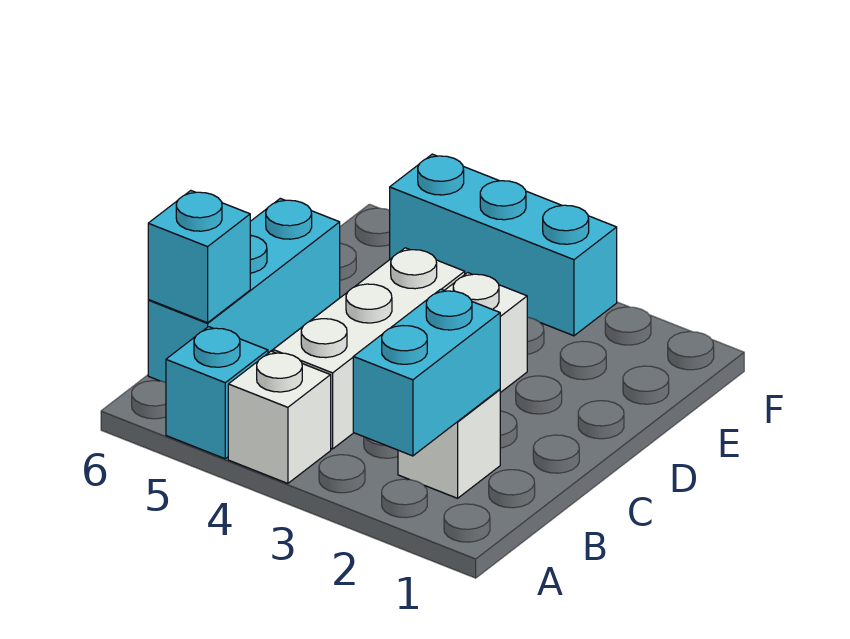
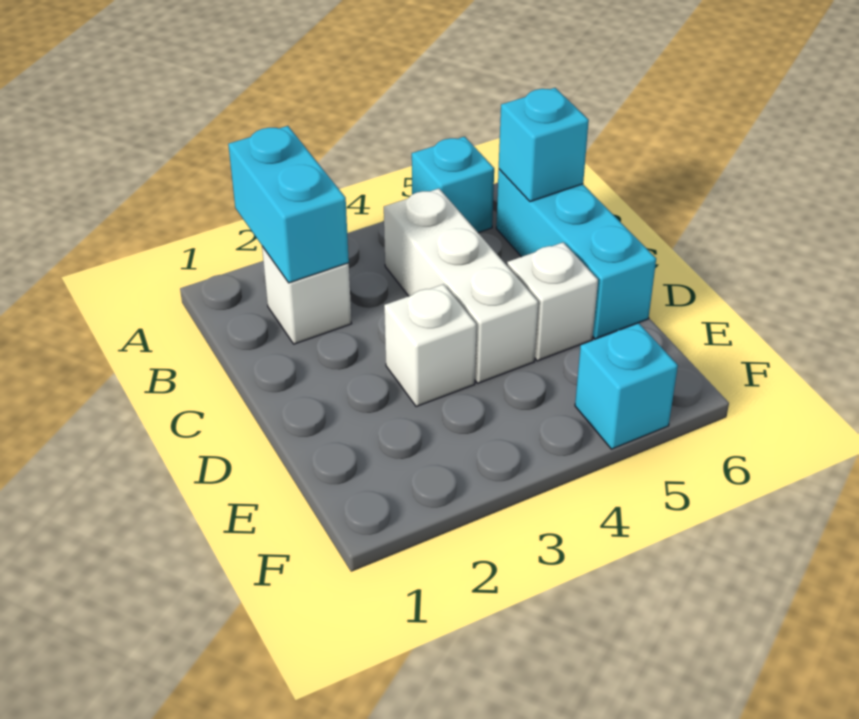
white brick A4 level 1 -> white brick D5 level 1
cyan brick F3:F5 level 1 -> cyan brick F5 level 1

